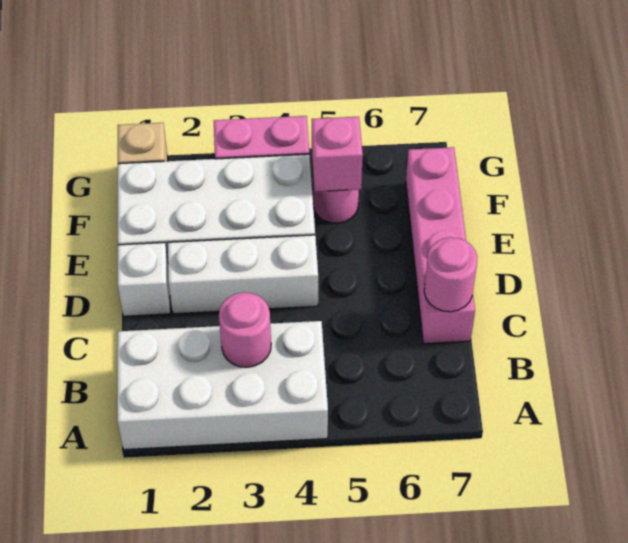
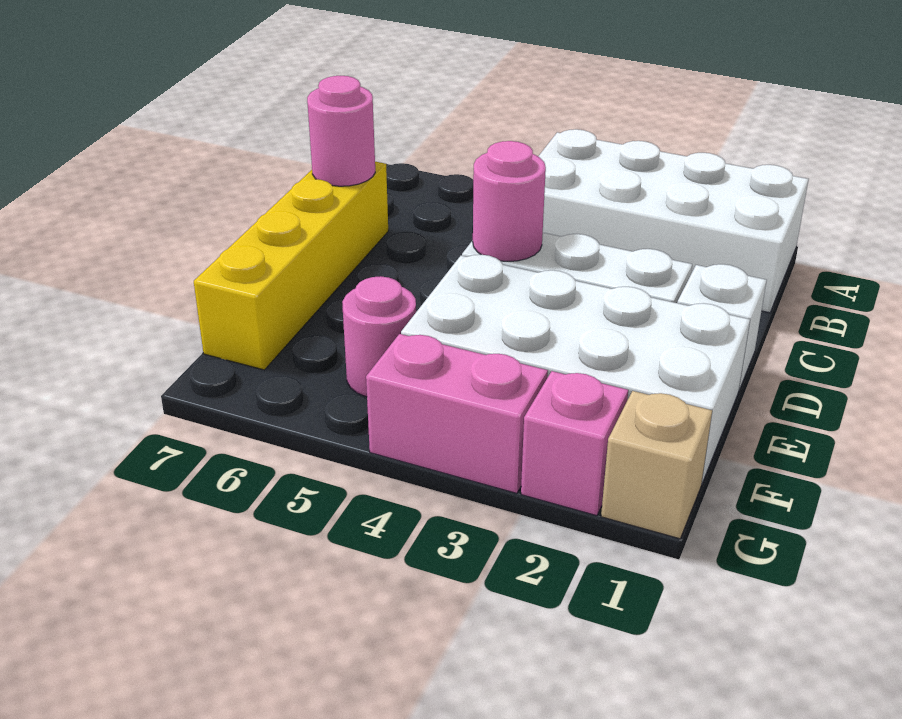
pink round brick B3 level 2 -> pink round brick D4 level 2
pink brick C7:F7 level 1 -> yellow brick C7:F7 level 1
pink brick F5 level 2 -> pink brick G2 level 1

